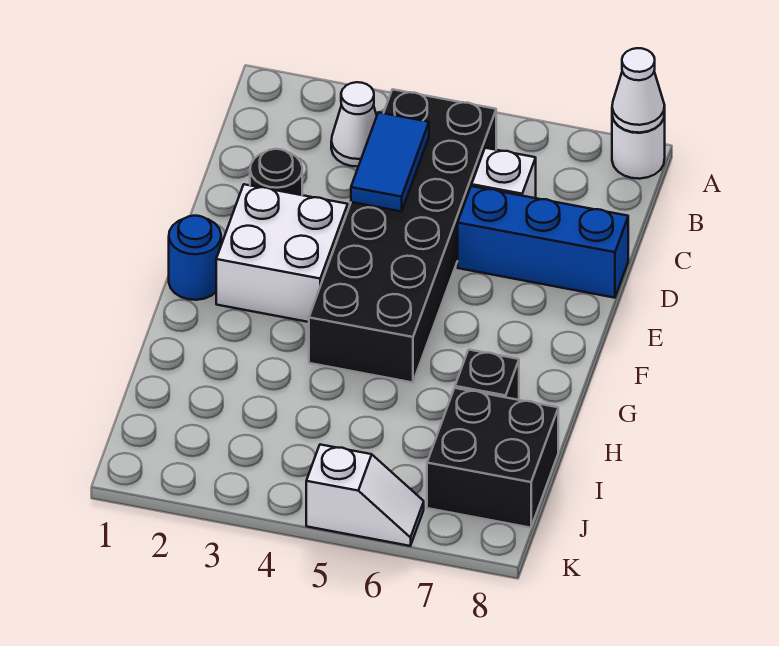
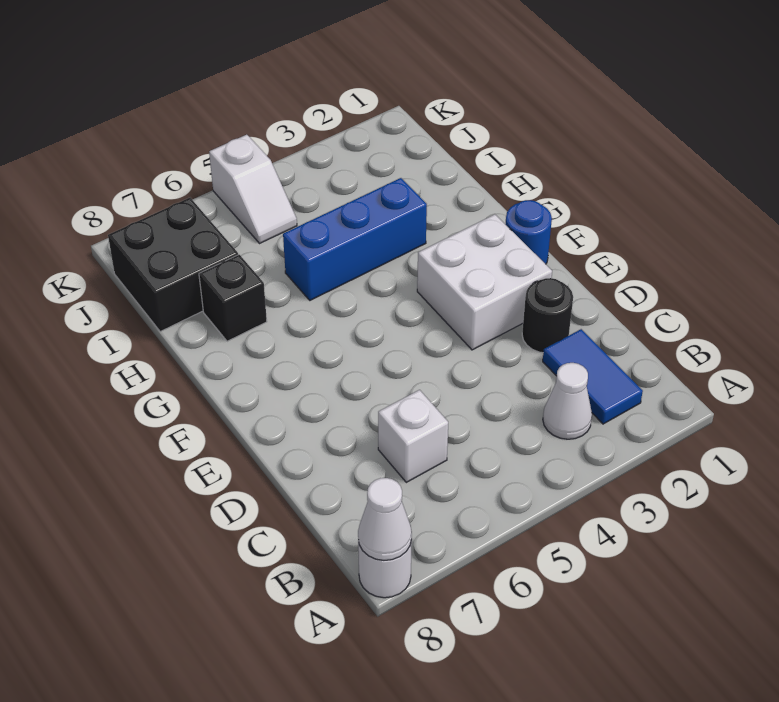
black brick B4:G5 level 1 -> none
blue tile C4:D4 level 2 -> blue tile B2:C2 level 1
blue brick D6:D8 level 1 -> blue brick H3:H5 level 1
white slope K5:K6 level 1 top 5 -> white slope J5:K5 level 1 top K

